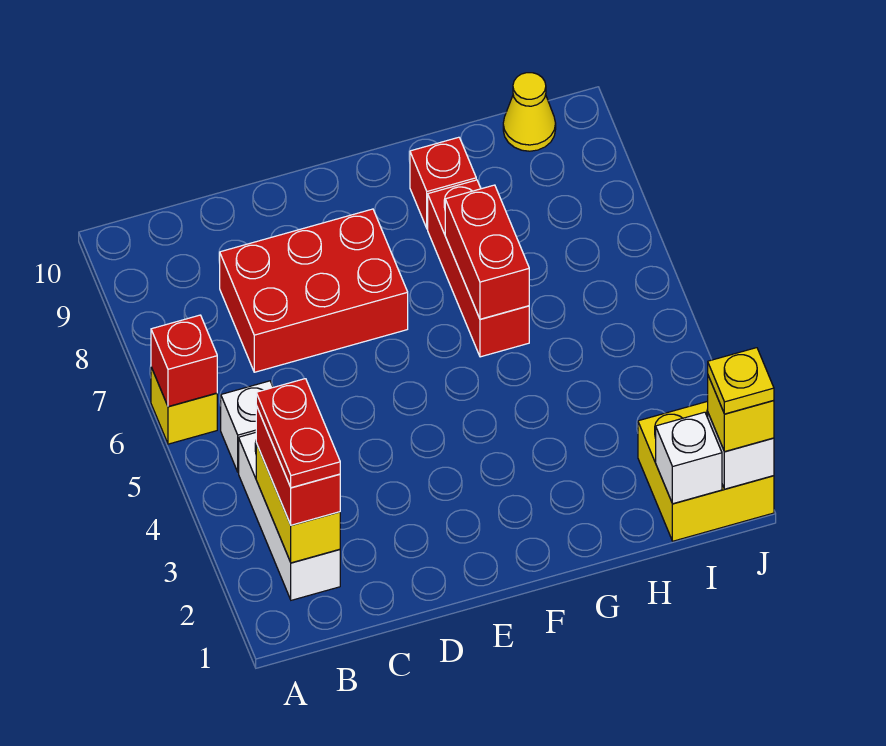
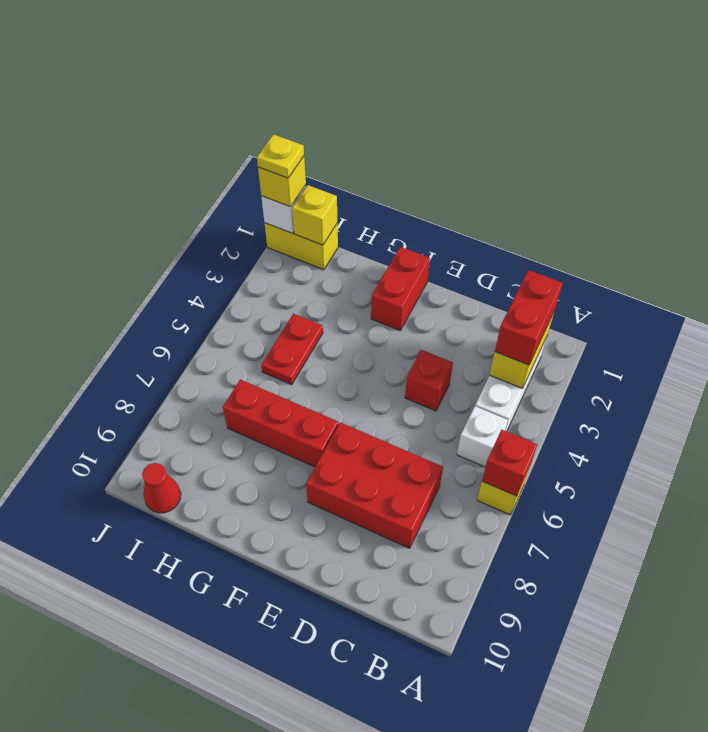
red plate B2:B3 level 4 -> red plate H4:H5 level 1
red brick G6:G8 level 1 -> red brick F7:H7 level 1
red brick G6:G7 level 2 -> red brick F1:F2 level 1
red brick G9 level 1 -> red brick D4 level 1
yellow brick I1:J2 level 1 -> yellow brick I1:J1 level 1
white brick I1 level 2 -> yellow brick I1 level 2
yellow cone I10 level 1 -> red cone I10 level 1

